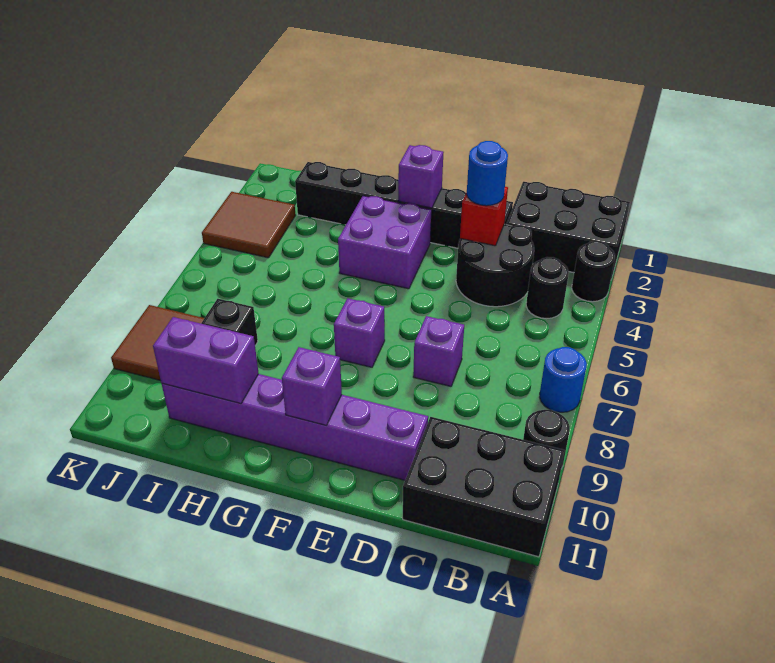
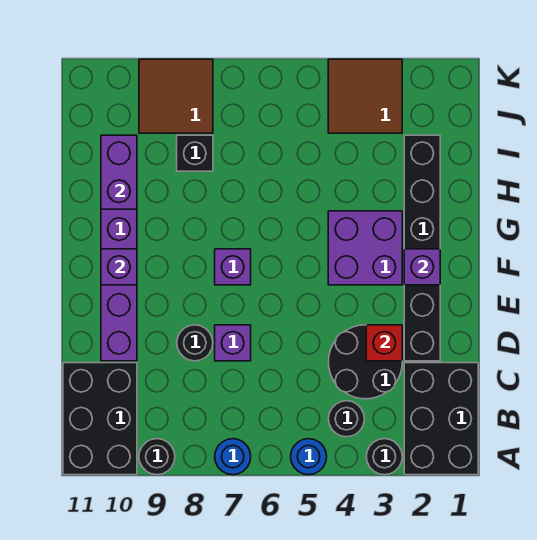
blue round brick D3 level 3 -> blue round brick A5 level 1
none -> black round brick D8 level 1

